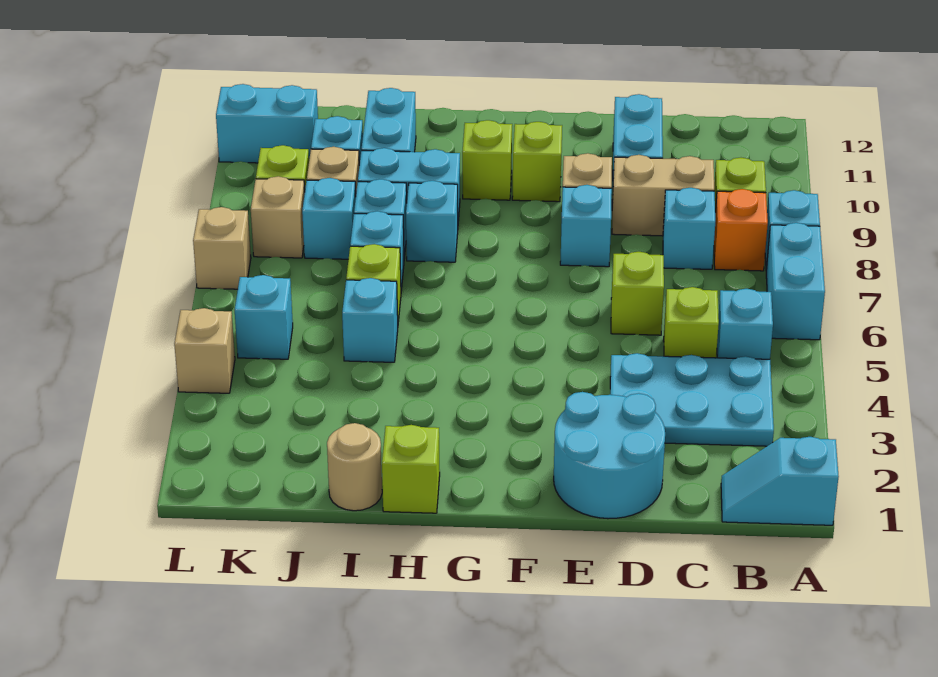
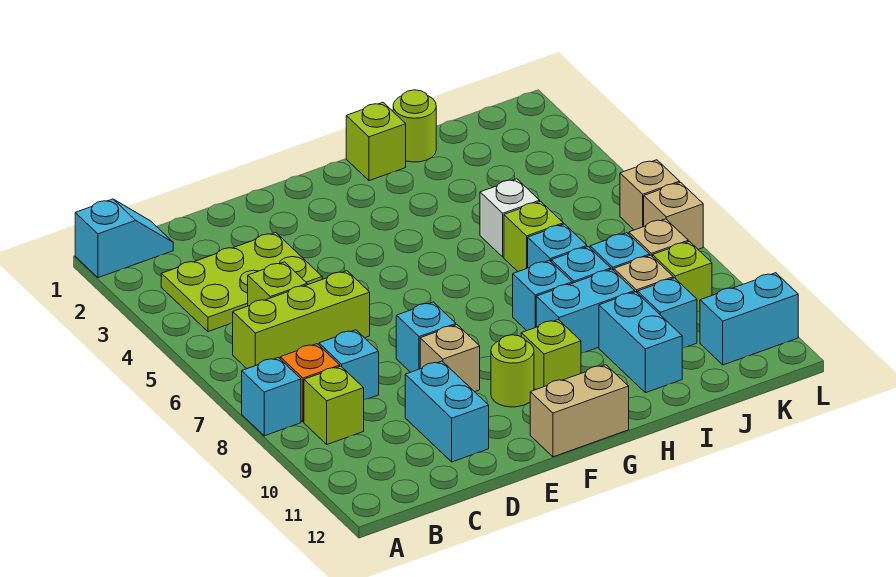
cyan brick A6:A7 level 1 -> none
cyan plate B3:D4 level 1 -> lime plate B3:D4 level 1
cyan brick B5 level 1 -> none
tan brick C9:D9 level 1 -> tan brick F12:G12 level 1
cyan round brick D1:E2 level 1 -> none
lime brick D6 level 1 -> lime brick B6:D6 level 1
lime brick F10 level 1 -> lime round brick F10 level 1
tan round brick I1 level 1 -> lime round brick I1 level 1
cyan brick I5 level 1 -> white brick I5 level 1
cyan brick K5 level 1 -> none
tan brick L4 level 1 -> tan brick L6 level 1

